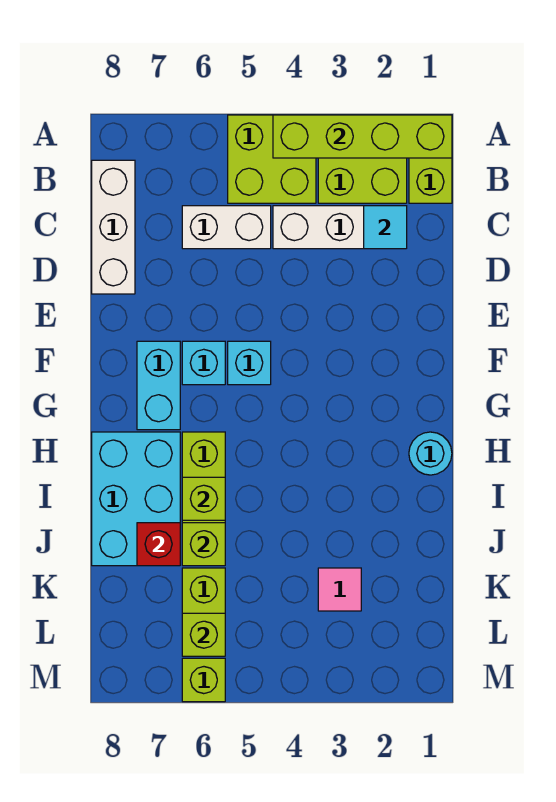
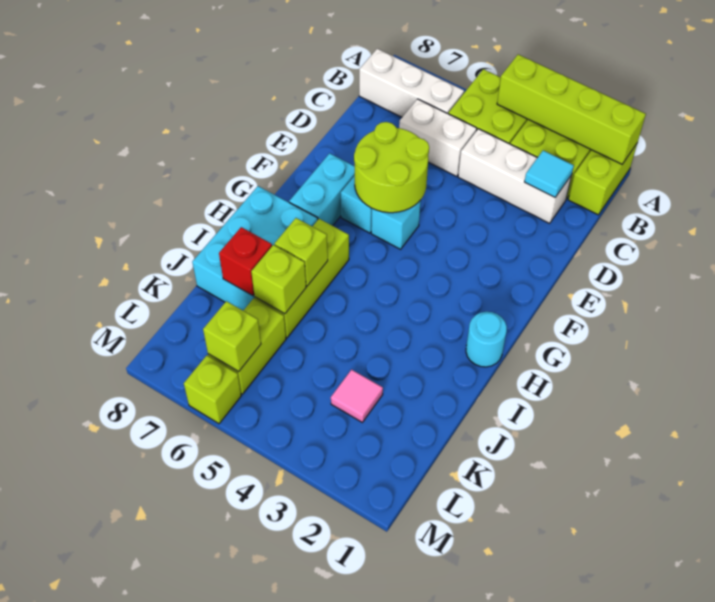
white brick B8:D8 level 1 -> white brick B6:B8 level 1
none -> lime round brick E5:F6 level 2

